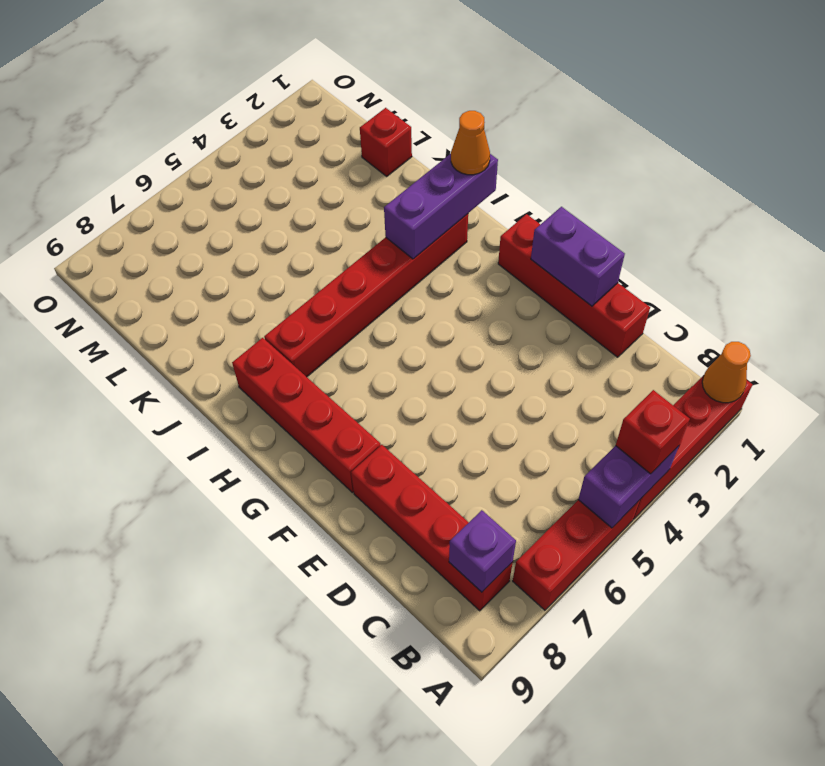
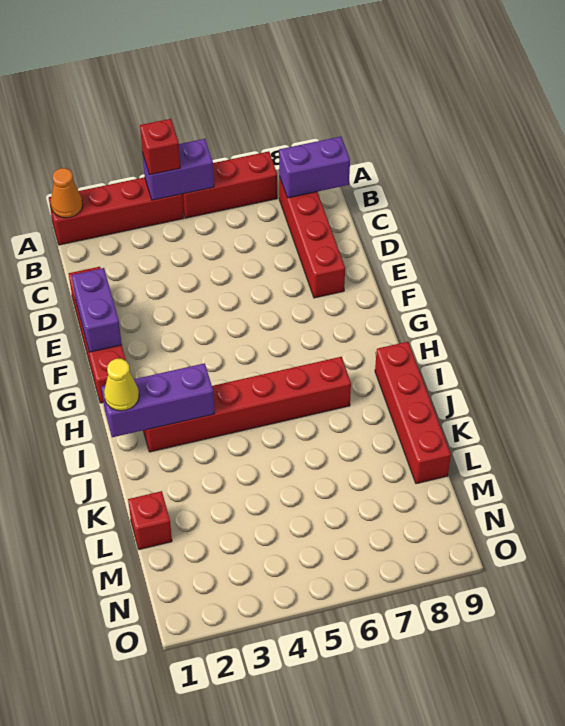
purple brick B8 level 2 -> purple brick B8:B9 level 2
red brick F8:I8 level 1 -> red brick I9:L9 level 1
orange cone I1 level 3 -> yellow cone I1 level 3

